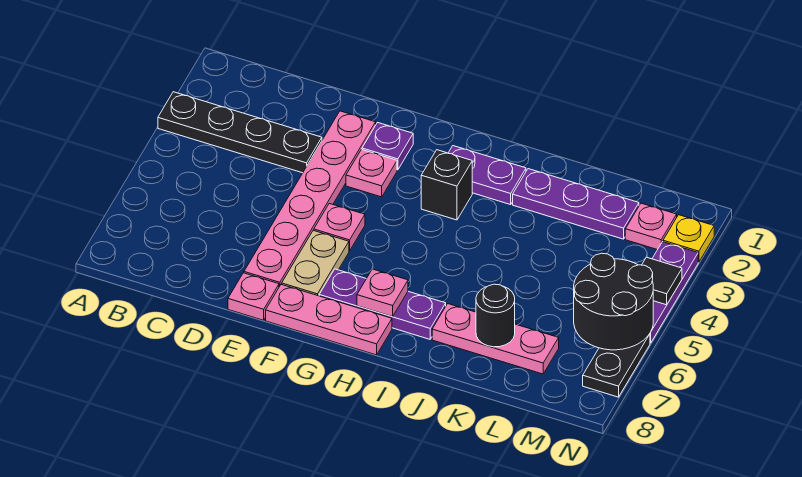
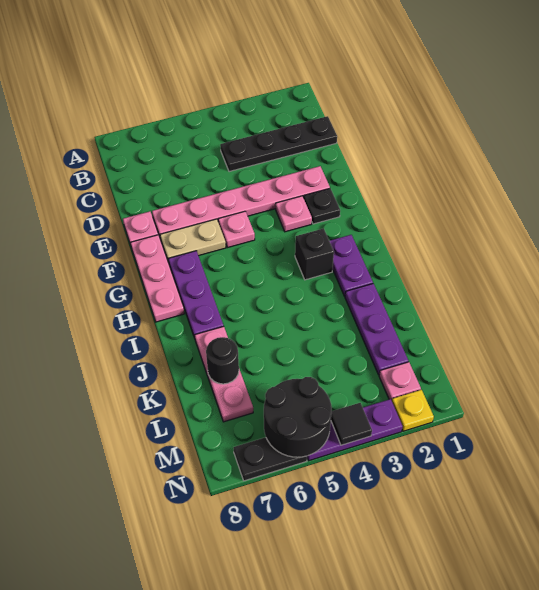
black plate A3:D3 level 1 -> black plate C1:C4 level 1
purple plate F2 level 1 -> black plate F2 level 1
pink plate H7 level 2 -> none

